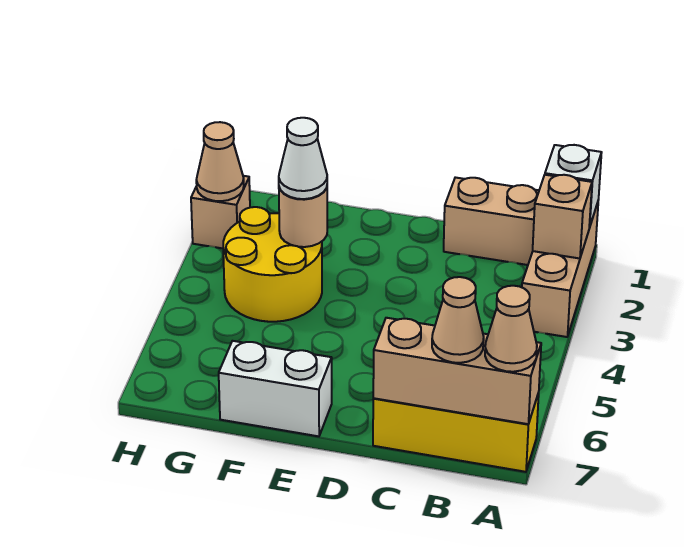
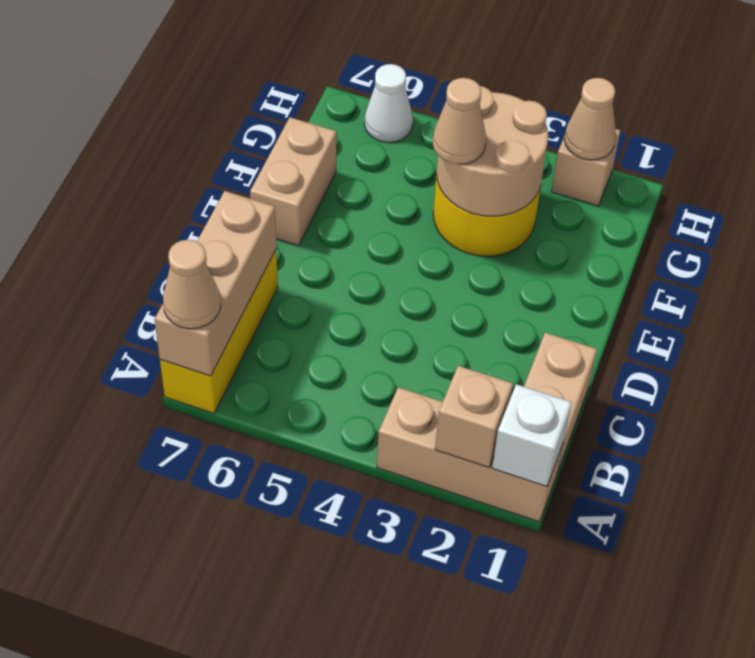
tan cone B7 level 3 -> tan cone F4 level 3
white brick E7:F7 level 1 -> tan brick E7:F7 level 1
tan round brick F3 level 2 -> tan round brick F3:G4 level 2
white cone F3 level 3 -> white cone H6 level 1

